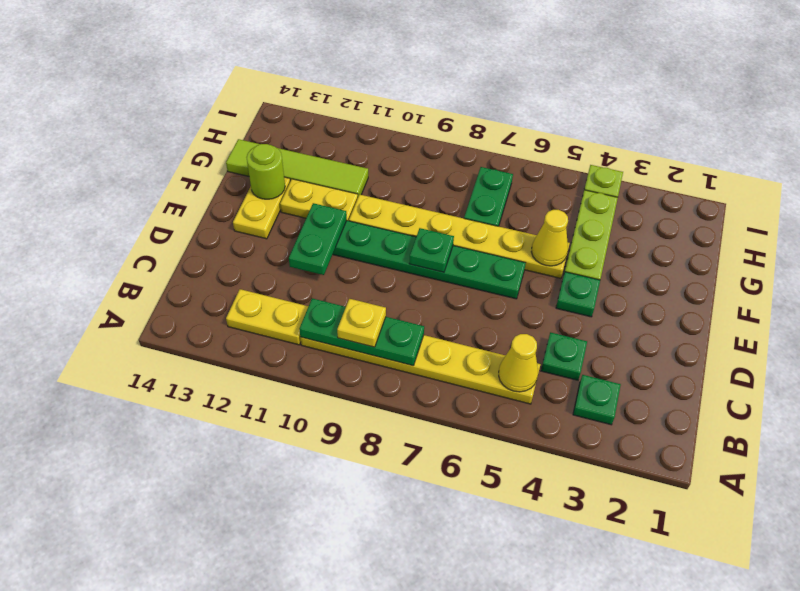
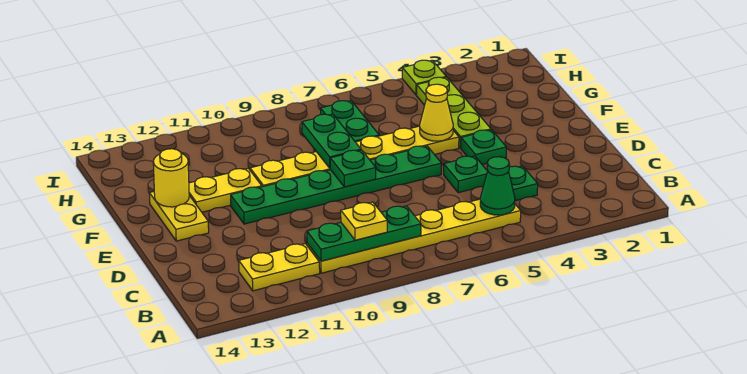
green plate B3 level 1 -> green plate D5 level 1
yellow cone B5 level 2 -> green cone B5 level 2
green plate D11:E11 level 2 -> green plate F8:G8 level 2
lime round brick F13 level 2 -> yellow round brick F13 level 2
lime tile G11:G14 level 1 -> none

